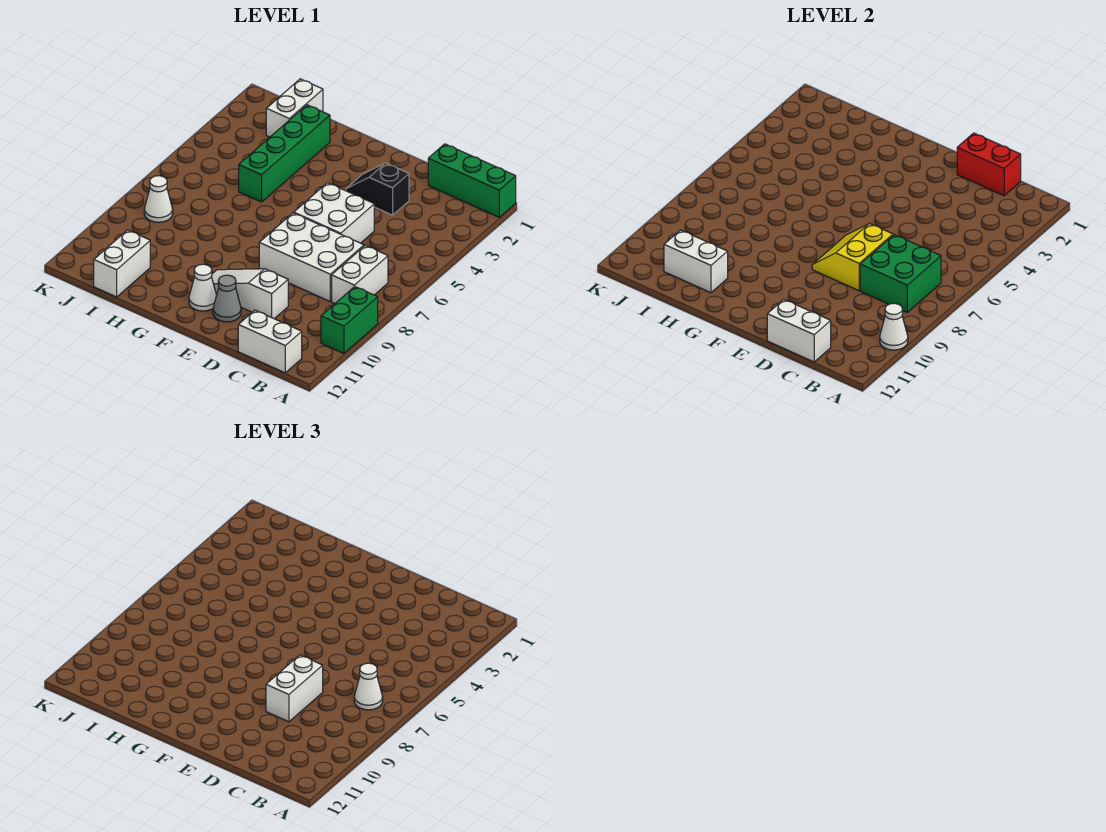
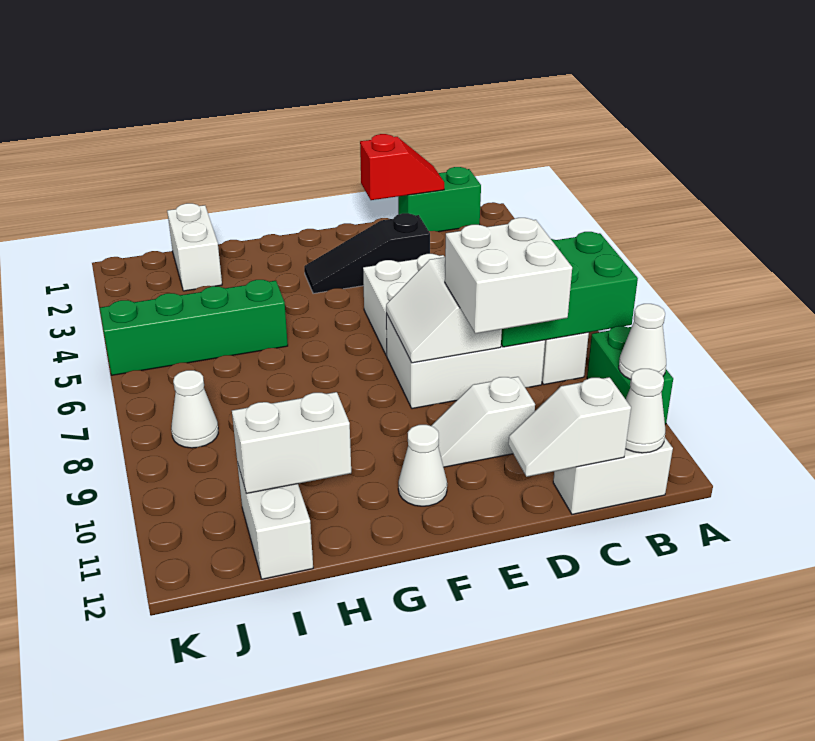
green brick A1:C1 level 1 -> green brick B1:C1 level 1
green brick B7:C8 level 2 -> green brick A7:C8 level 2
white cone B7 level 3 -> white cone B12 level 2
red brick C1:D1 level 2 -> red slope C1:D1 level 2 top D
white brick C12:D12 level 2 -> white slope C12:D12 level 2 top C
black slope D3:E3 level 1 top D -> black slope D3:F3 level 1 top D
yellow slope D7:E8 level 2 top D -> white slope D7:E8 level 2 top D
white brick D8:D9 level 3 -> white brick C8:D9 level 3
white slope D10:F10 level 1 top D -> white slope D10:E10 level 1 top D
grey cone E11 level 1 -> none
green brick H2:H5 level 1 -> green brick H5:K5 level 1

